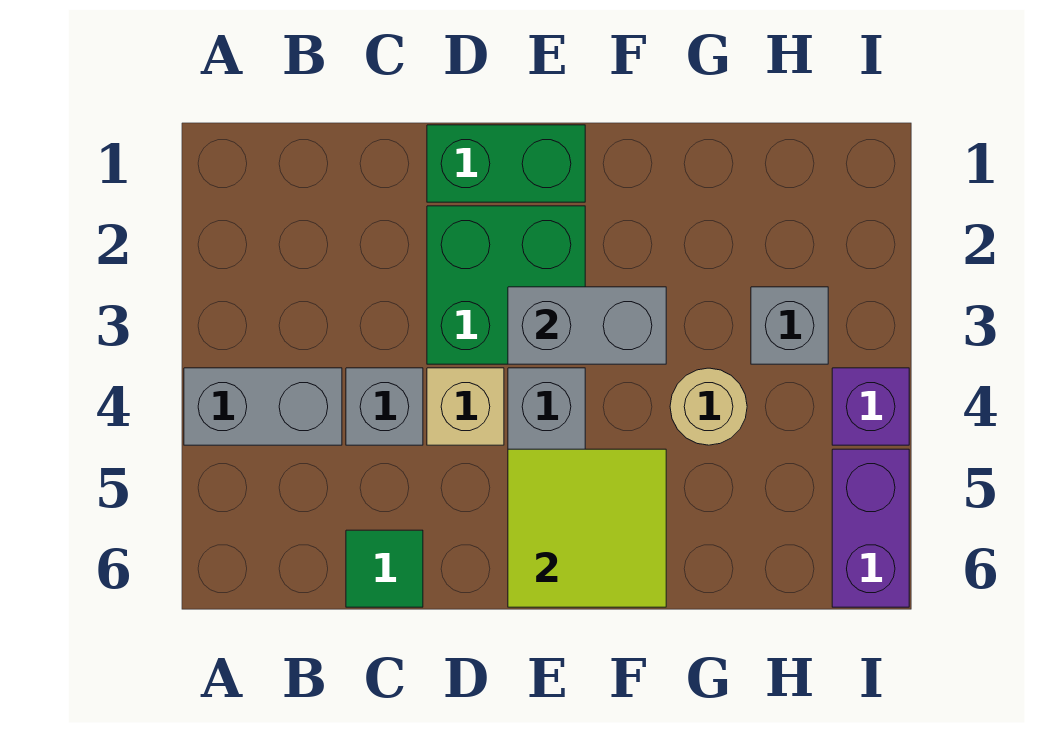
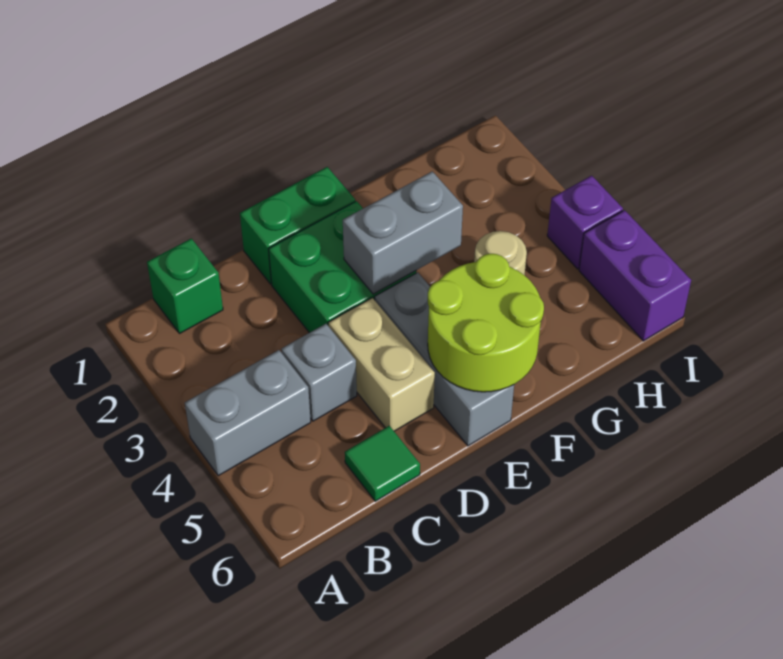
none -> green brick B1 level 1
tan brick D4 level 1 -> tan brick D4:D5 level 1
lime tile E5:F6 level 2 -> lime round brick E5:F6 level 2
grey brick H3 level 1 -> none

